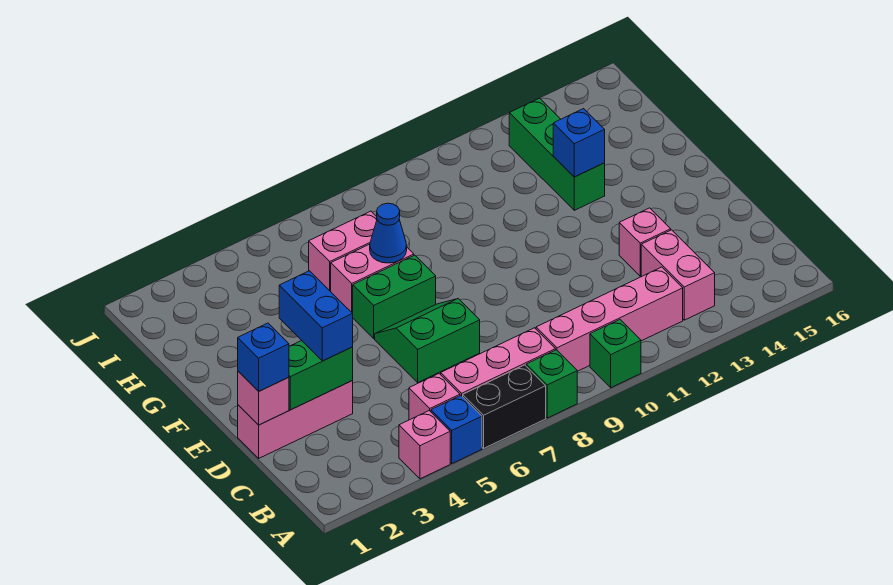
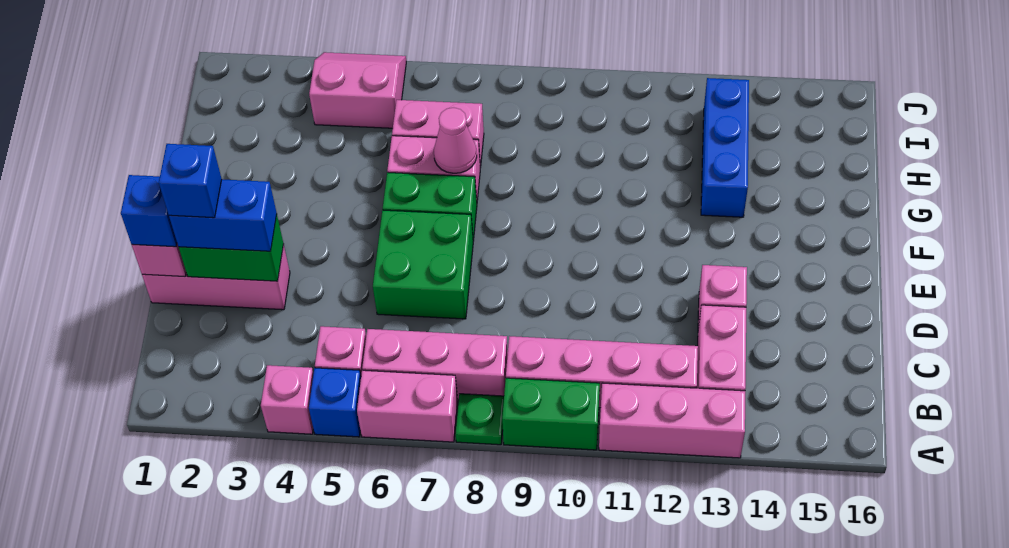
black brick A6:A7 level 1 -> pink brick A6:A7 level 1
green brick A8 level 1 -> green plate A8 level 1
green brick A10 level 1 -> green brick A9:A10 level 1
none -> pink brick A11:A13 level 1
blue brick D3:E3 level 3 -> blue brick D2:D3 level 3
green slope D6:E7 level 1 top D -> green brick D6:E7 level 1
blue cone G7 level 2 -> pink cone G7 level 2
green brick G13:I13 level 1 -> blue brick G13:I13 level 1
blue brick G13 level 2 -> blue brick D2 level 4
none -> pink slope I4:J5 level 1 top I

